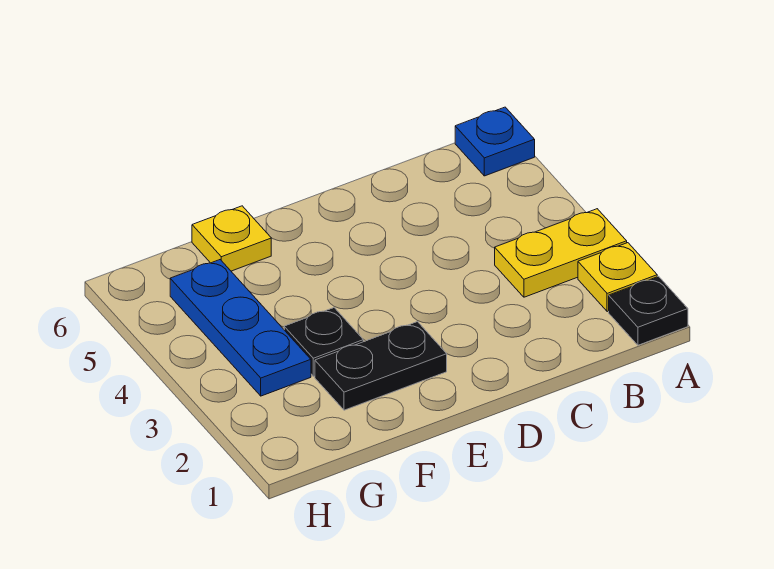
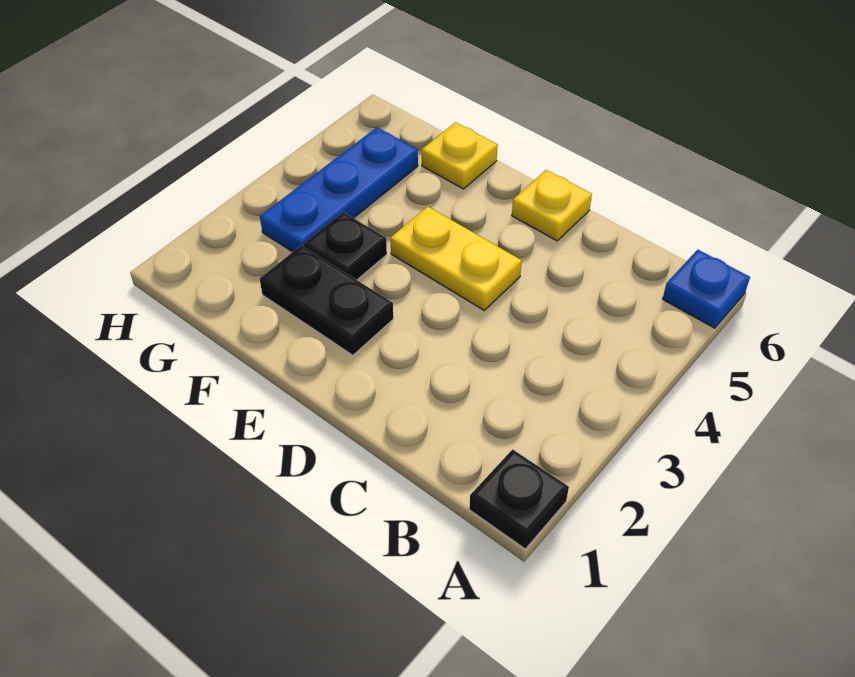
yellow plate A2 level 1 -> yellow plate D6 level 1
yellow plate A3:B3 level 1 -> yellow plate D4:E4 level 1

